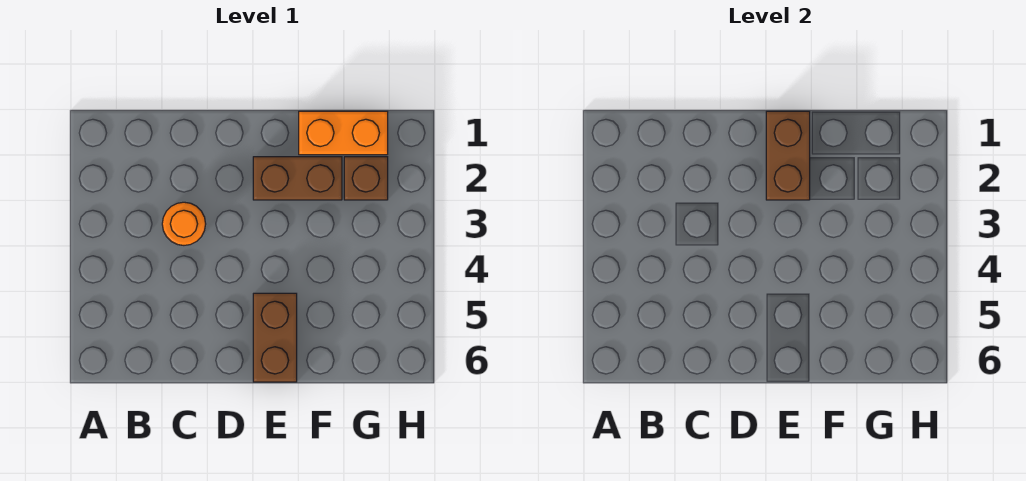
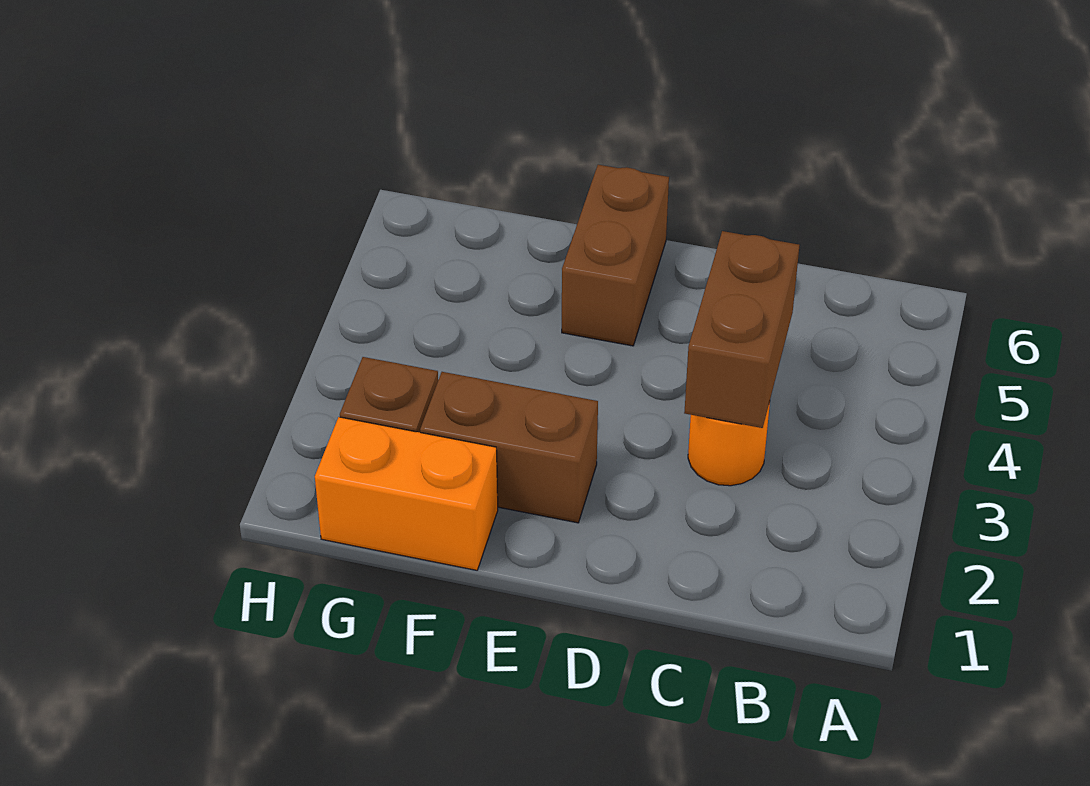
brown brick E1:E2 level 2 -> brown brick C3:C4 level 2

